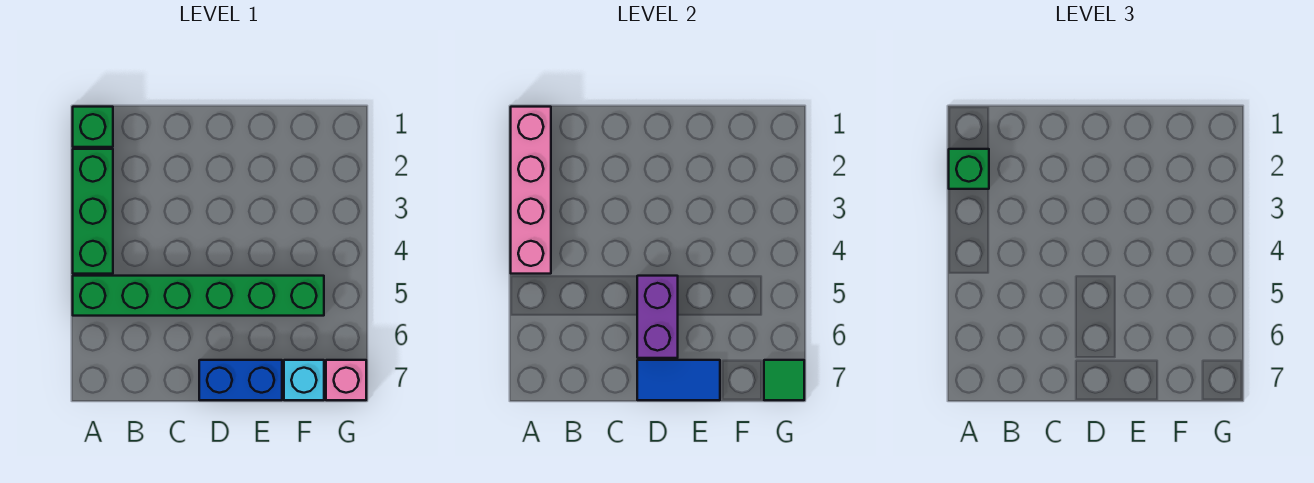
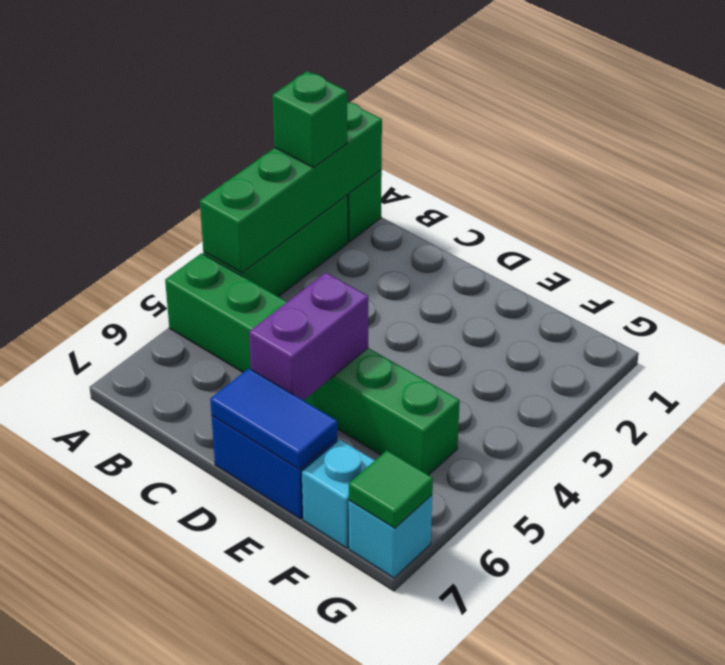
pink brick A1:A4 level 2 -> green brick A1:A4 level 2
pink brick G7 level 1 -> cyan brick G7 level 1

